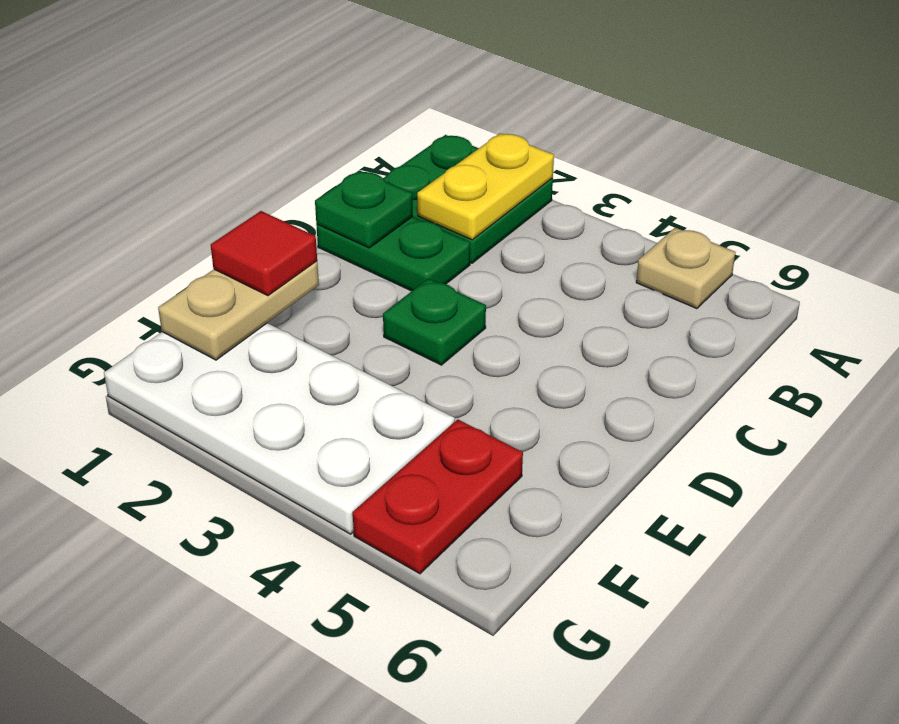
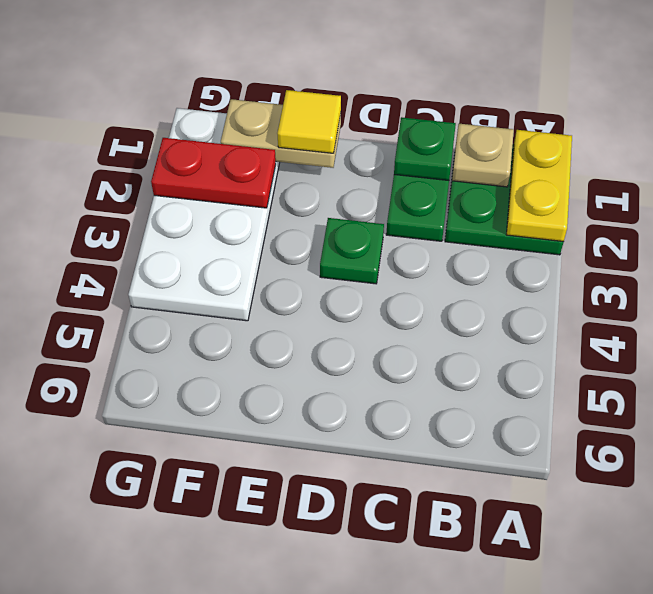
yellow plate A2:B2 level 2 -> yellow plate A1:A2 level 2
tan plate A5 level 1 -> tan plate B1 level 2
red tile E1 level 3 -> yellow tile E1 level 3
red plate F5:G5 level 1 -> red plate F2:G2 level 2

